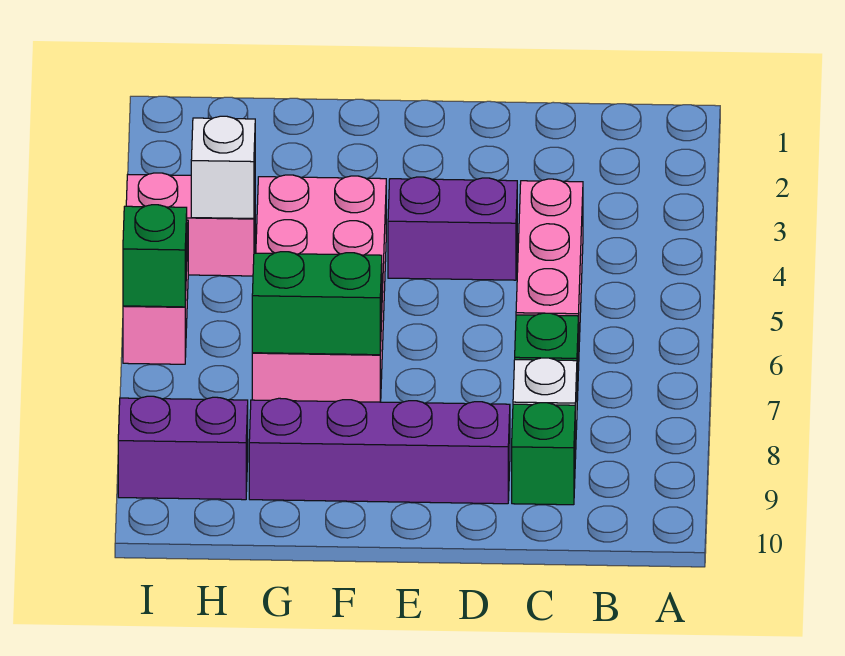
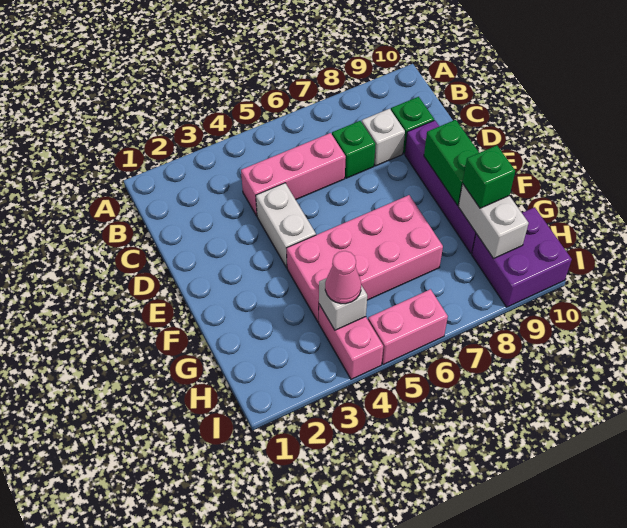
purple brick D4:E4 level 1 -> white brick D4:E4 level 1
green brick F7:G7 level 2 -> green brick E9:F9 level 2
none -> white brick G9:H9 level 2
none -> pink cone H4 level 3
purple brick H9:I9 level 1 -> purple brick H9:I10 level 1
green brick I6 level 2 -> green brick G9 level 3

